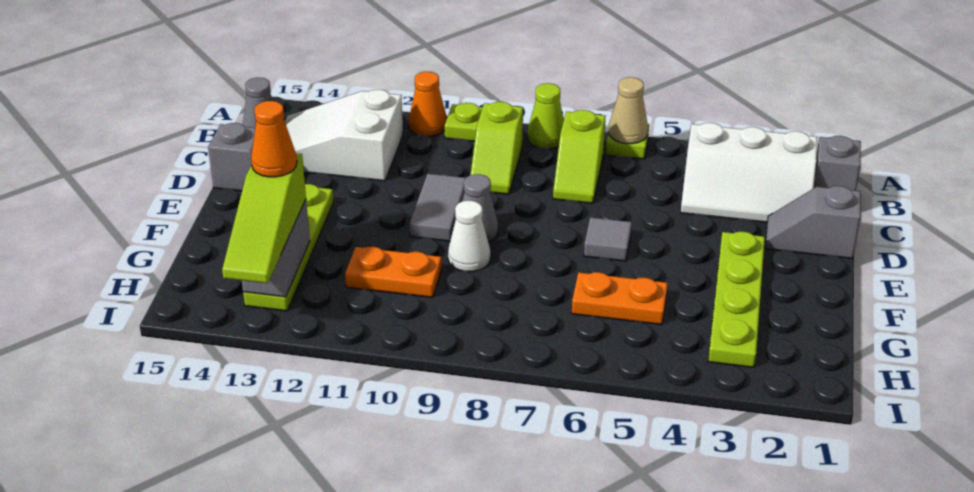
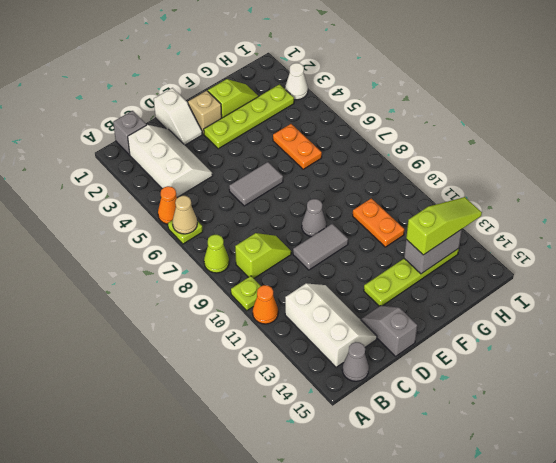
lime slope B7:C7 level 1 top B -> lime slope F2:G2 level 1 top F
white slope B12:C14 level 1 top 12 -> white slope B12:C14 level 1 top B
grey slope D1:D2 level 1 top 1 -> white slope D1:D2 level 1 top 1
none -> tan brick E2 level 1
grey tile E6 level 1 -> grey tile D6:E6 level 1
white cone F9 level 1 -> white cone I3 level 1
orange cone G13 level 4 -> orange cone A5 level 1

